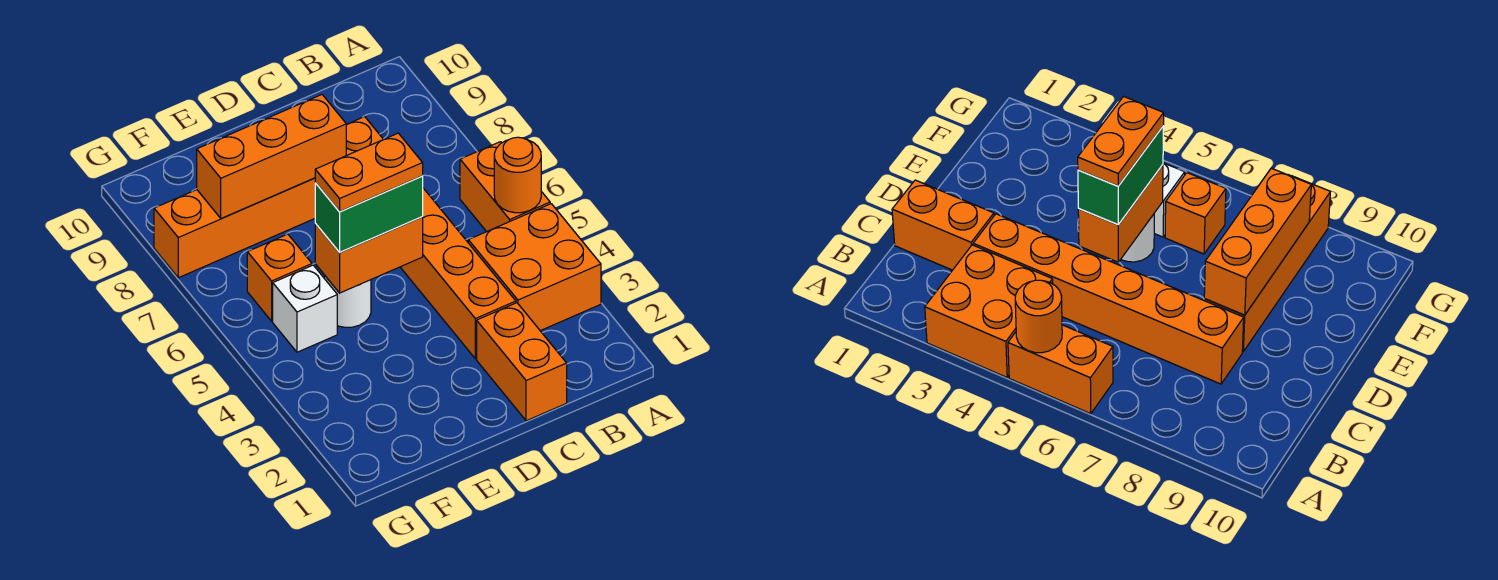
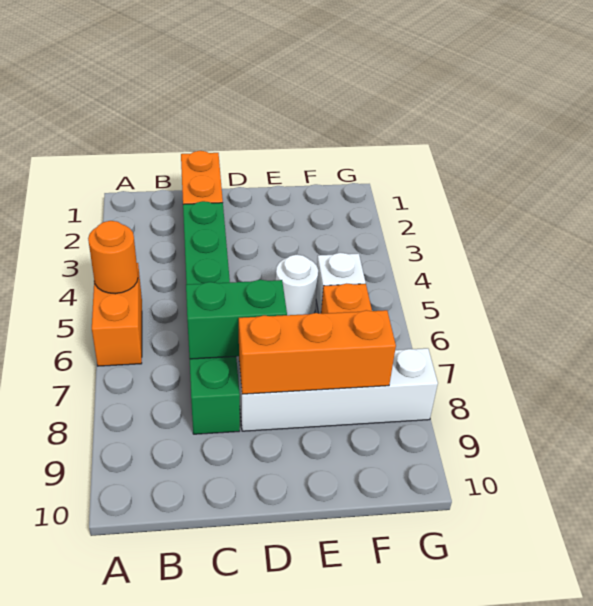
orange brick A3:B4 level 1 -> none
orange brick C3:C8 level 1 -> green brick C3:C8 level 1
orange brick D5:E5 level 2 -> none
green brick D5:E5 level 3 -> green brick C7:D7 level 2
orange plate D5:E5 level 4 -> none
orange brick D8:G8 level 1 -> white brick D8:G8 level 1

